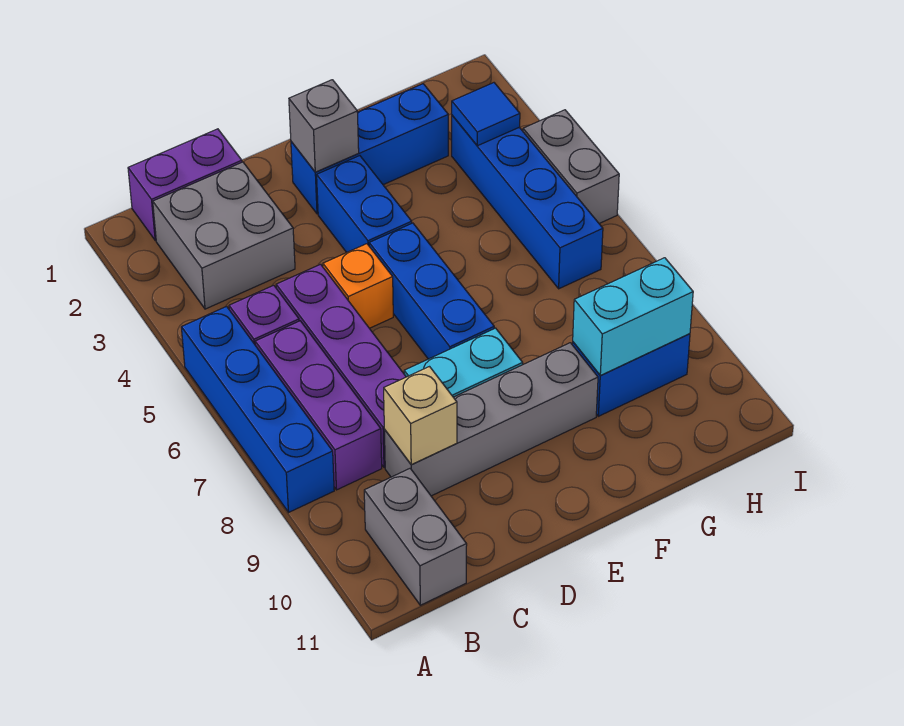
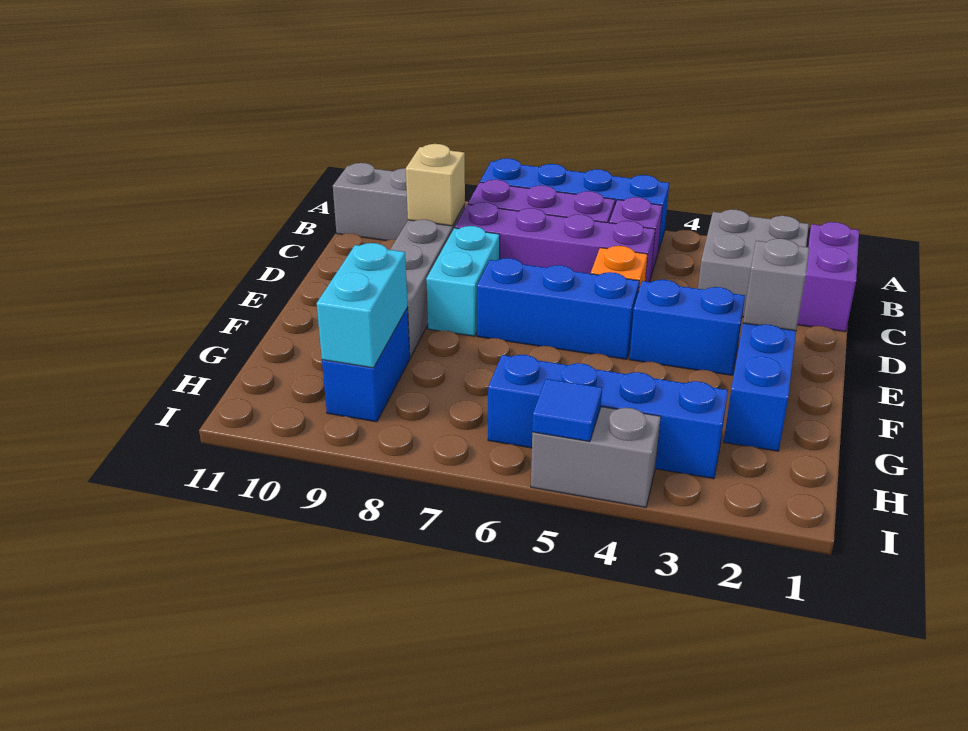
blue tile H3 level 2 -> blue tile I5 level 2

